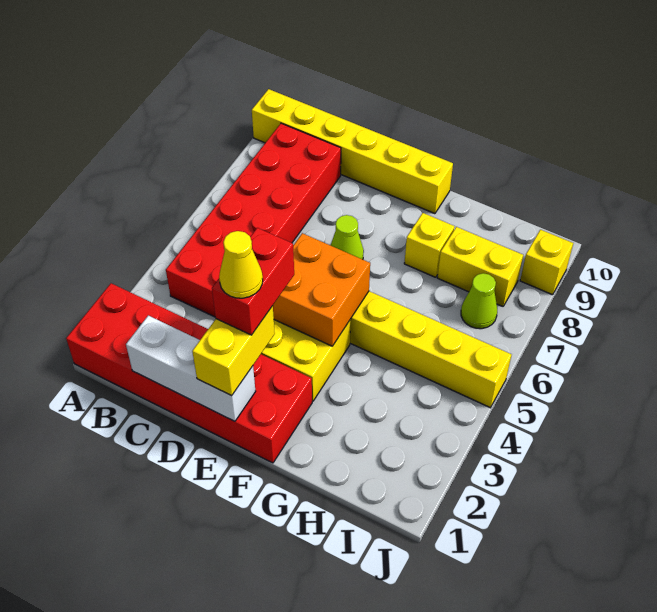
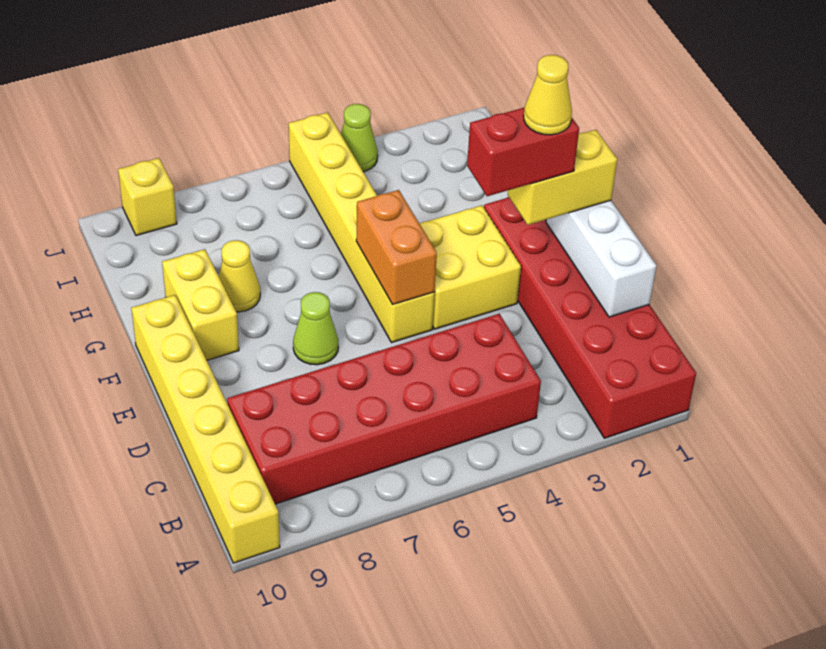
orange brick E4:F5 level 2 -> orange brick E5:F5 level 2
yellow brick G8 level 1 -> yellow cone G8 level 1
yellow brick H8:I8 level 1 -> yellow brick F9:G9 level 1
lime cone I7 level 1 -> lime cone J4 level 1

